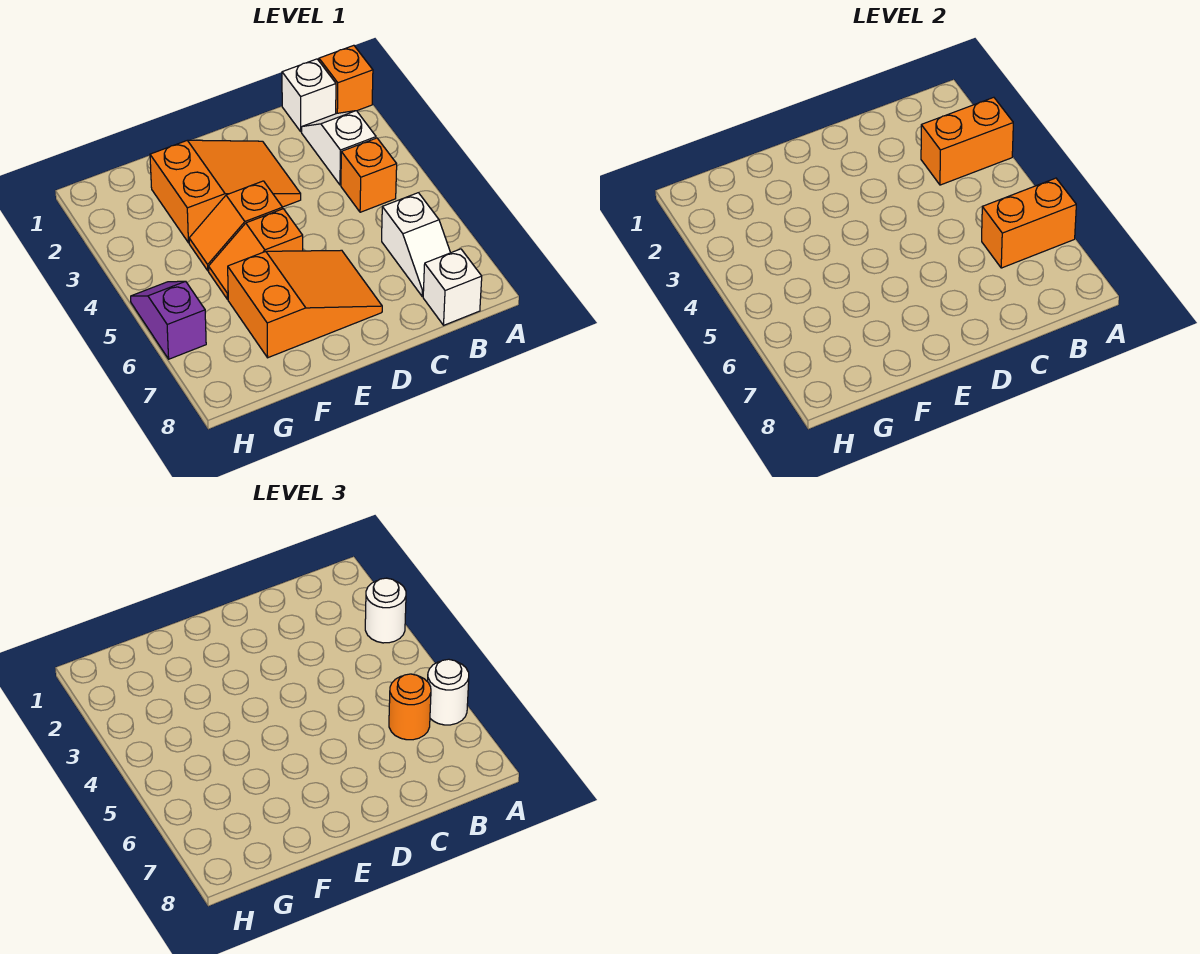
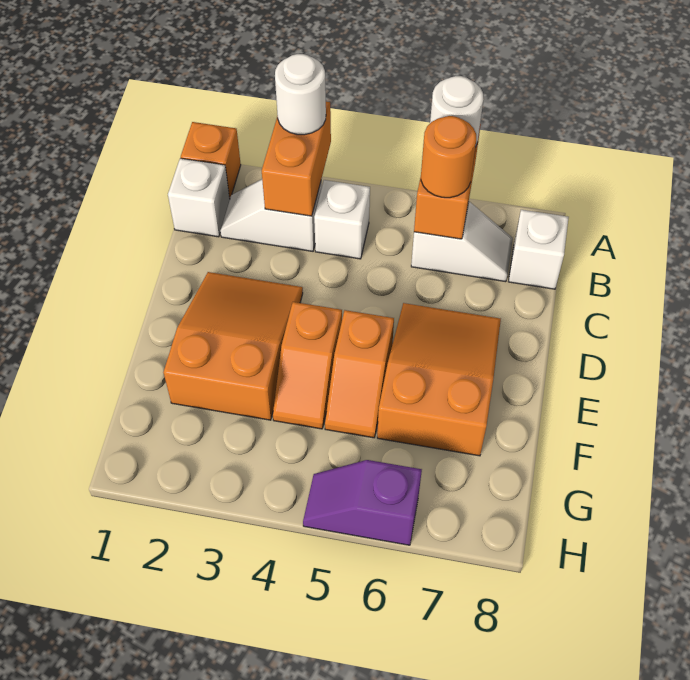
orange brick B4 level 1 -> white brick B4 level 1

